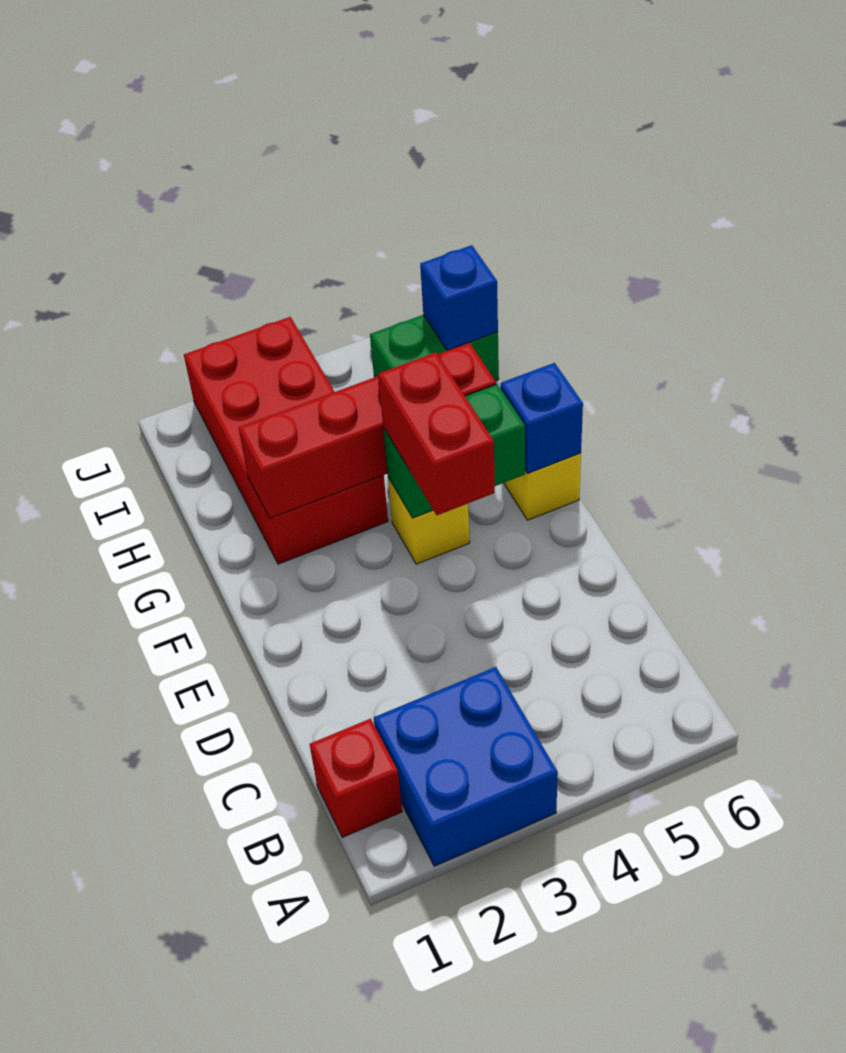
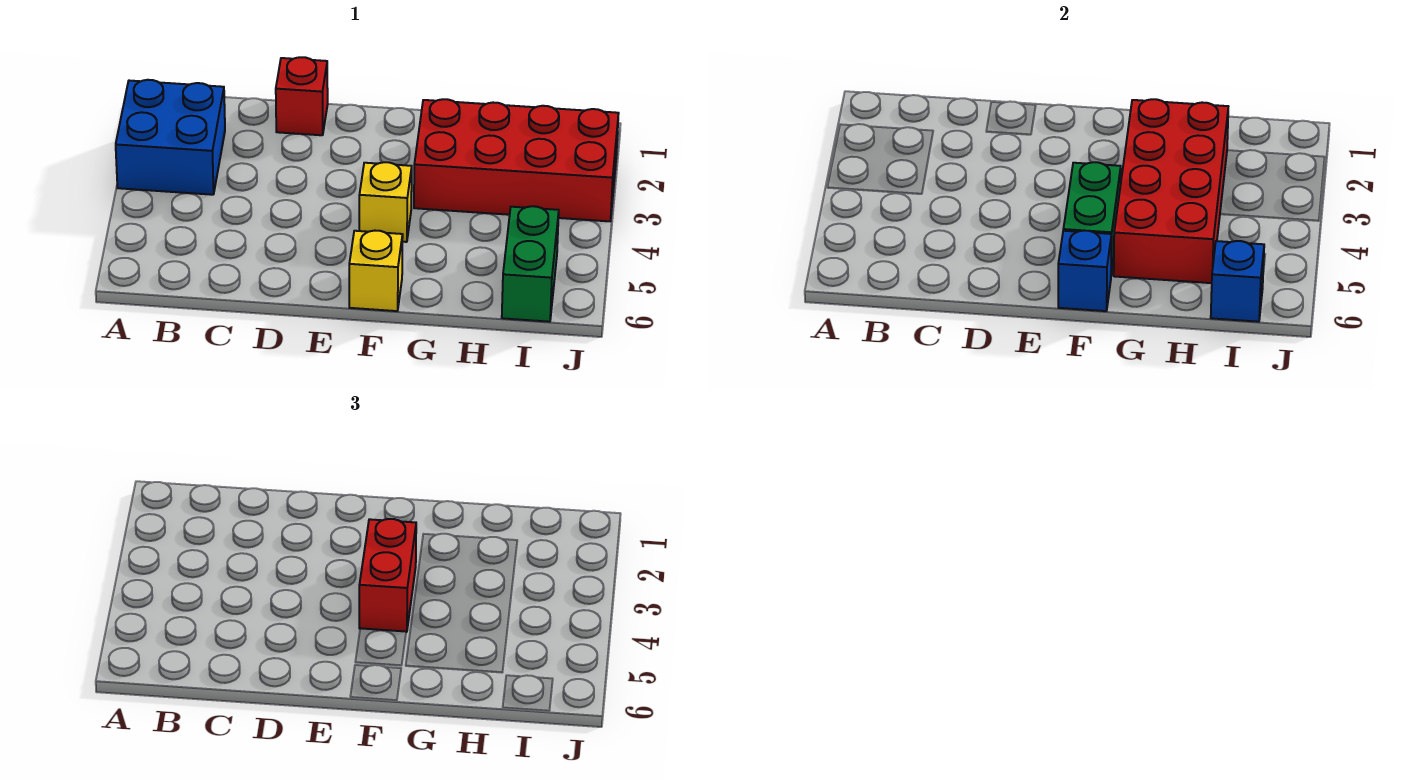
red brick B1 level 1 -> red brick D1 level 1
red brick E4:F4 level 3 -> red brick F3:F4 level 3
red brick G2:G5 level 2 -> red brick G2:H5 level 2

